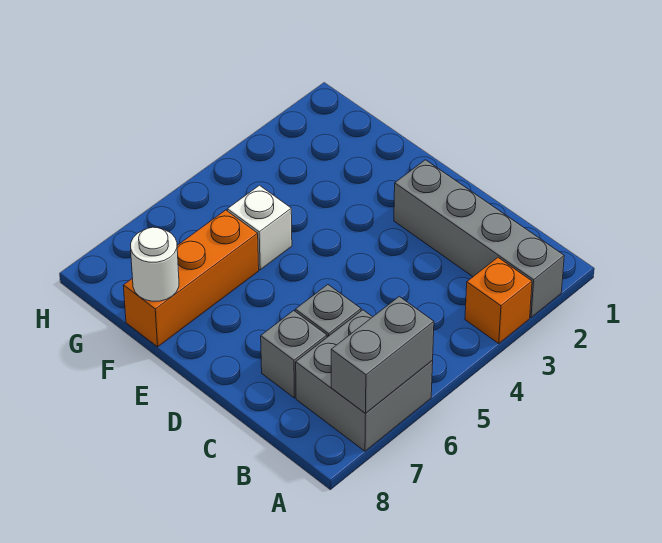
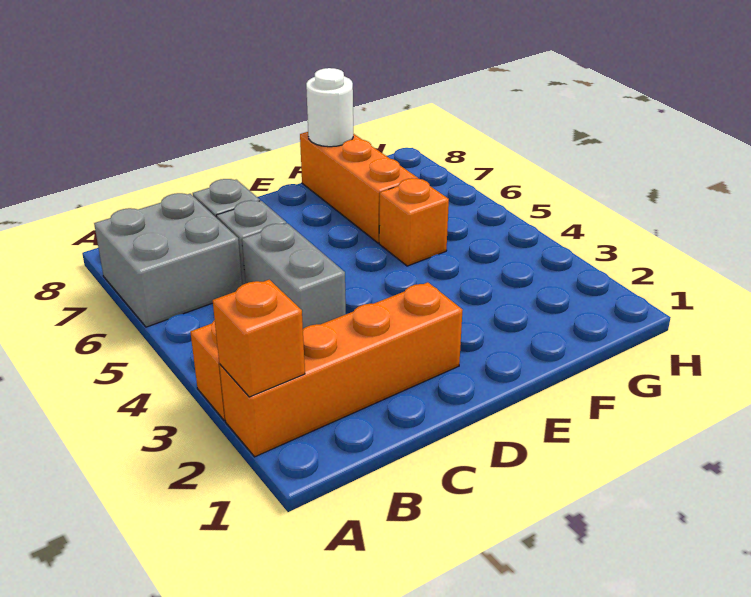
grey brick A2:D2 level 1 -> orange brick A2:D2 level 1
none -> orange brick A2 level 2
grey brick A6:A7 level 2 -> grey brick C4:C5 level 1
white brick F5 level 1 -> orange brick F5 level 1

